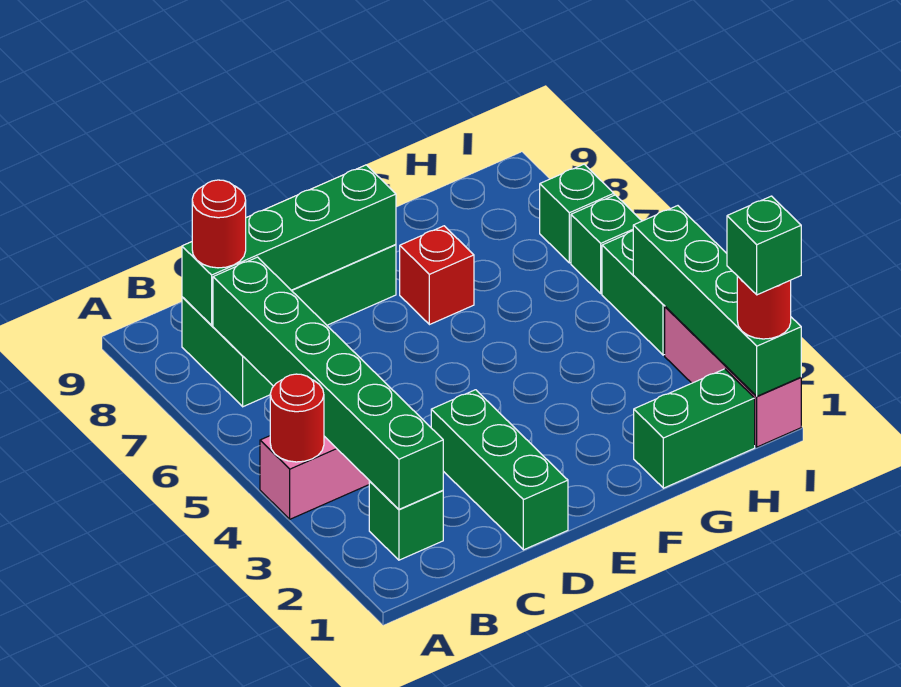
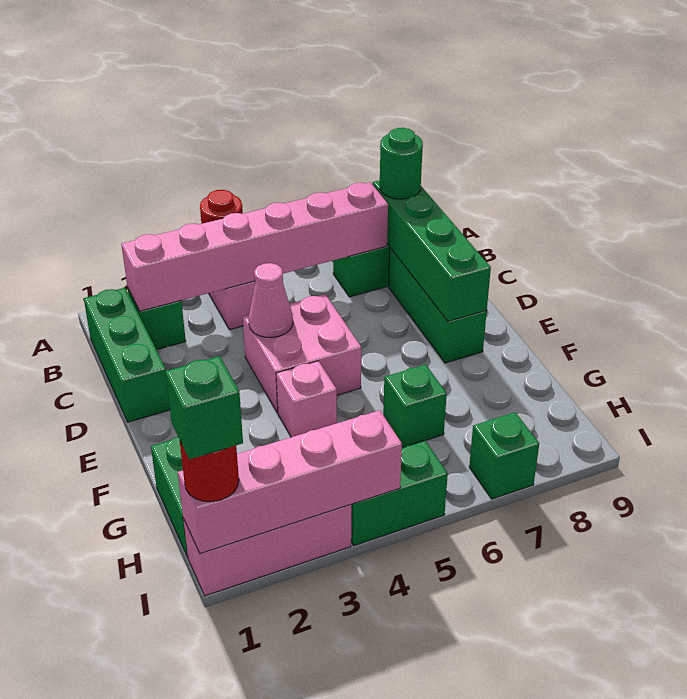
green brick B2:B7 level 2 -> pink brick B2:B7 level 2
red round brick B8 level 3 -> green round brick B8 level 3
green brick D1:D3 level 1 -> green brick B1:D1 level 1
none -> pink brick D4:E5 level 1
none -> pink cone D4 level 2
none -> pink brick F4 level 1
red brick F7 level 1 -> none
green brick I1:I4 level 2 -> pink brick I1:I4 level 2
green brick I6 level 1 -> green brick G6 level 1

